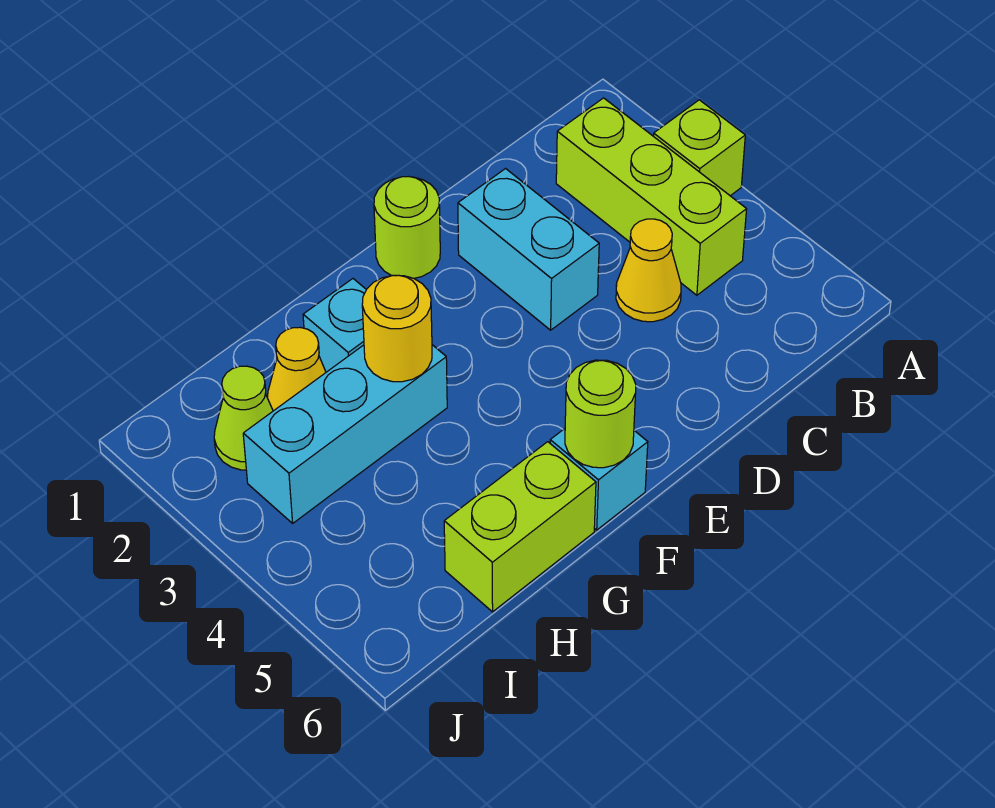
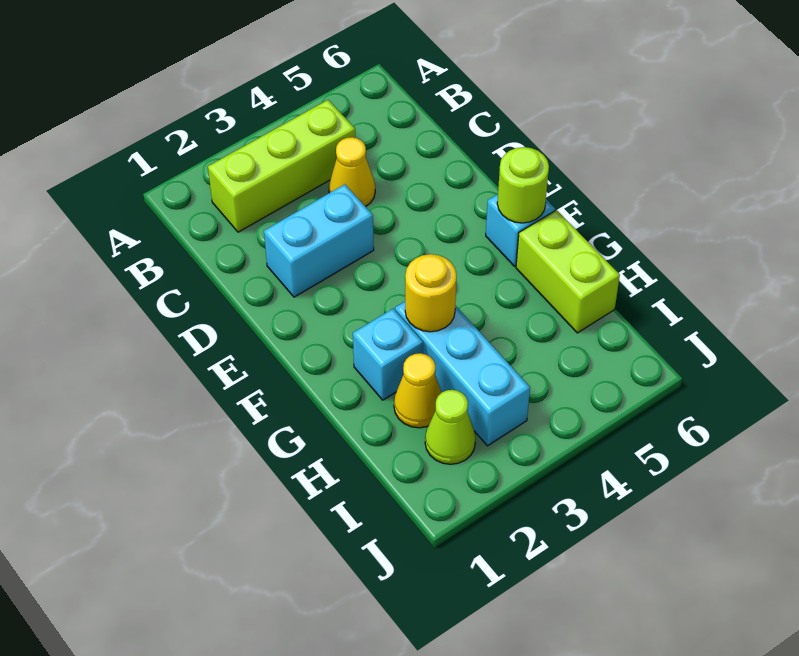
lime brick A3 level 1 -> none
lime round brick E1 level 1 -> none

